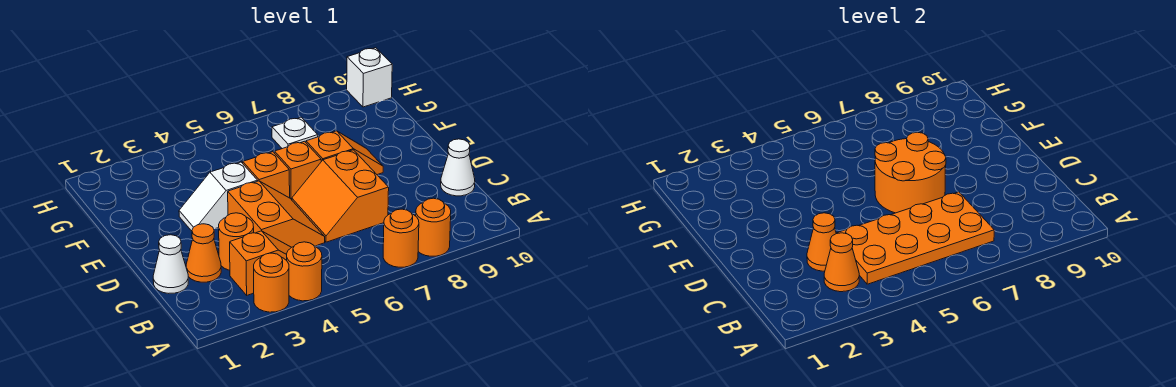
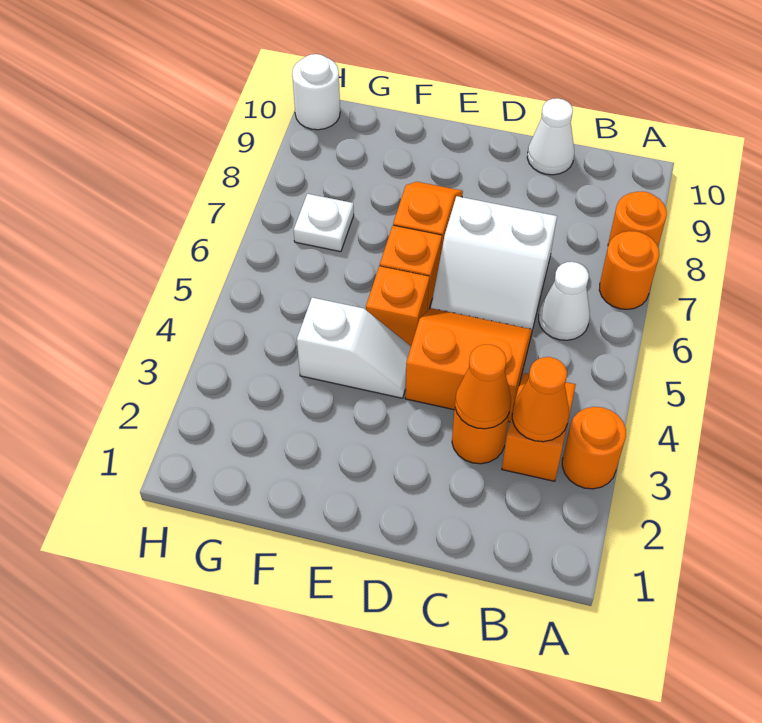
orange round brick A4 level 1 -> none
orange plate B4:C7 level 2 -> none
white cone C1 level 1 -> white cone B6 level 1
orange cone C2 level 1 -> none
orange slope C6:D7 level 1 top 7 -> white slope C6:D7 level 1 top 7
orange round brick D6:E7 level 2 -> none
white slope E3:E4 level 1 top 4 -> white slope E4:F4 level 1 top F
white brick H10 level 1 -> white round brick H10 level 1

